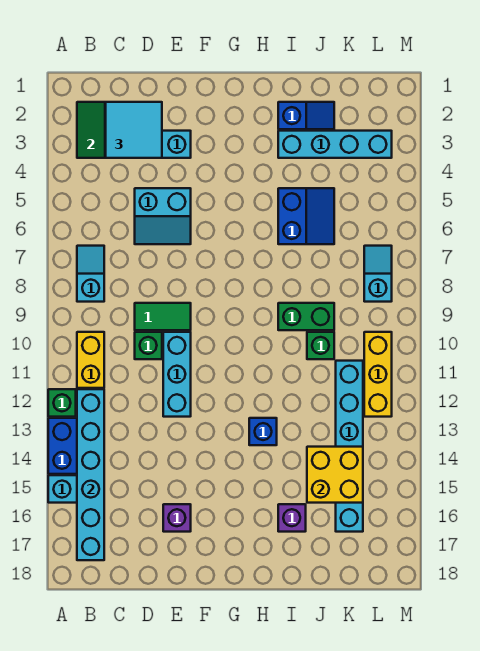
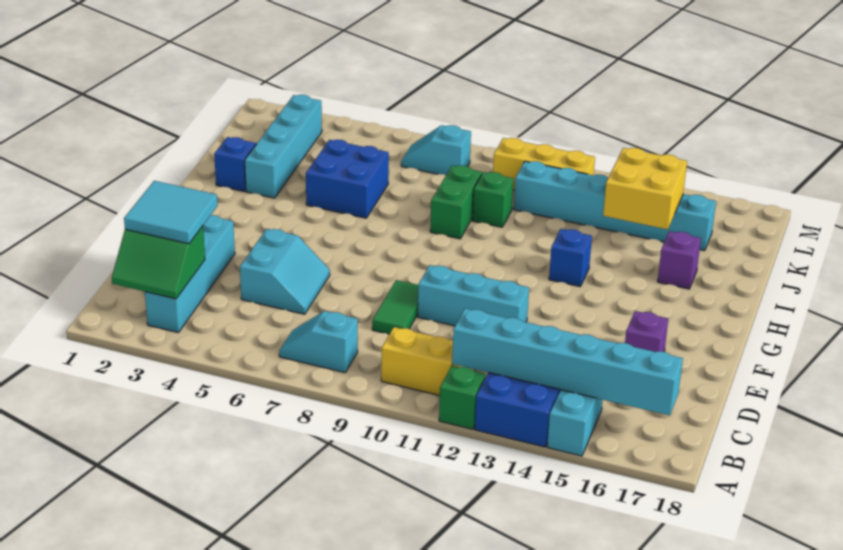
green brick D10 level 1 -> none
blue slope I5:J6 level 1 top I -> blue brick I5:J6 level 1

